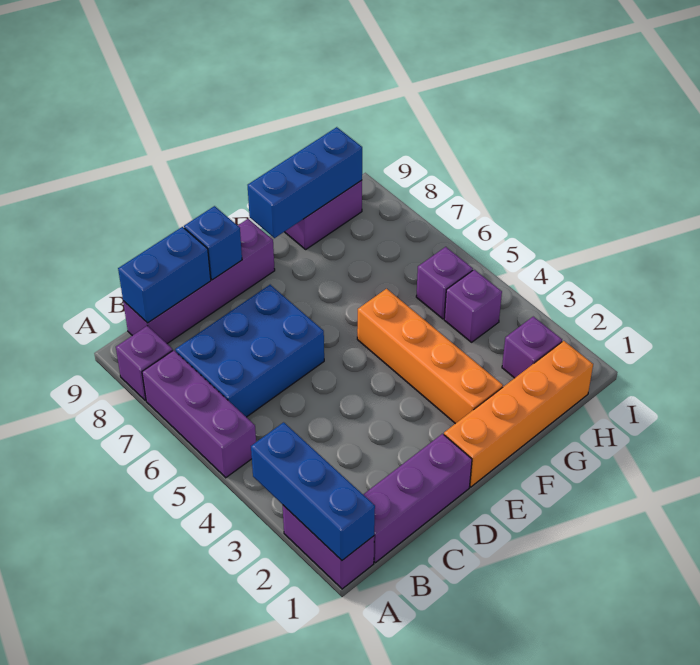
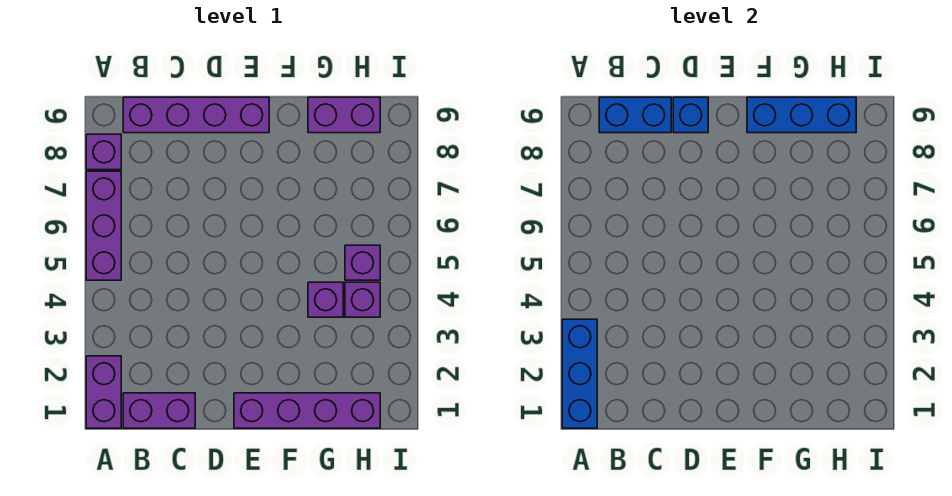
purple brick B1:D1 level 1 -> purple brick B1:C1 level 1
blue brick B6:D7 level 1 -> none
orange brick E1:H1 level 1 -> purple brick E1:H1 level 1
orange brick F2:F5 level 1 -> none
purple brick H2 level 1 -> purple brick G4 level 1

